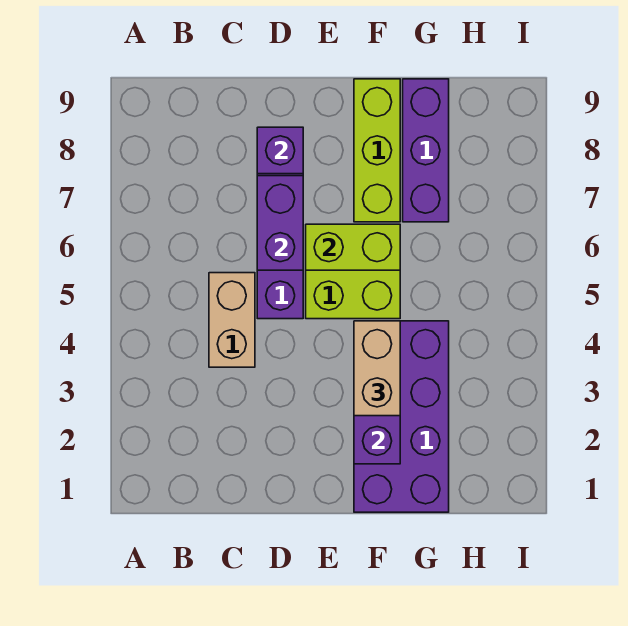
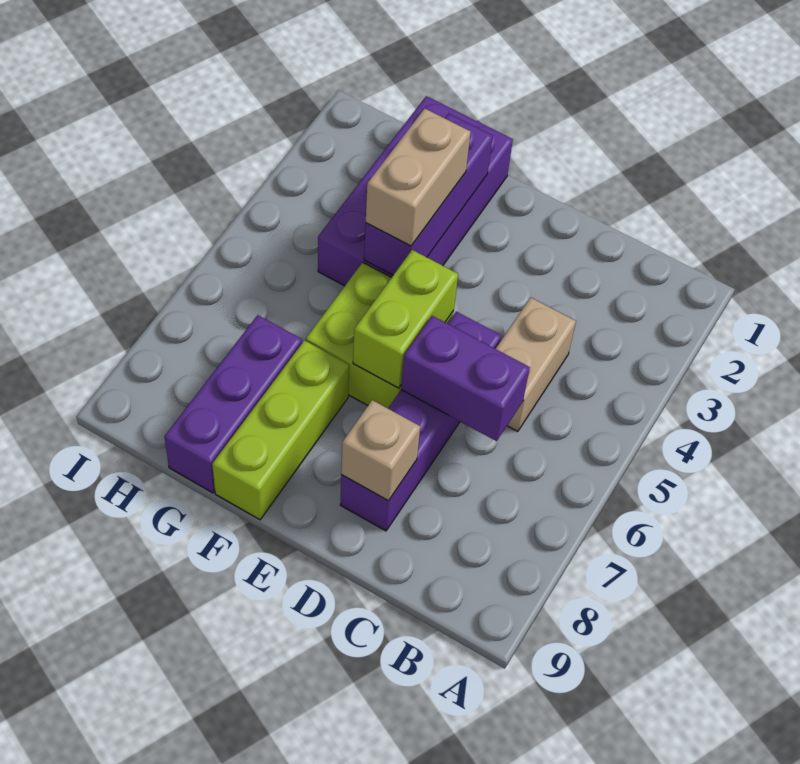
purple brick D6:D7 level 2 -> purple brick C6:D6 level 2
purple brick D8 level 2 -> tan brick D8 level 2
lime brick E6:F6 level 2 -> lime brick E5:E6 level 2

